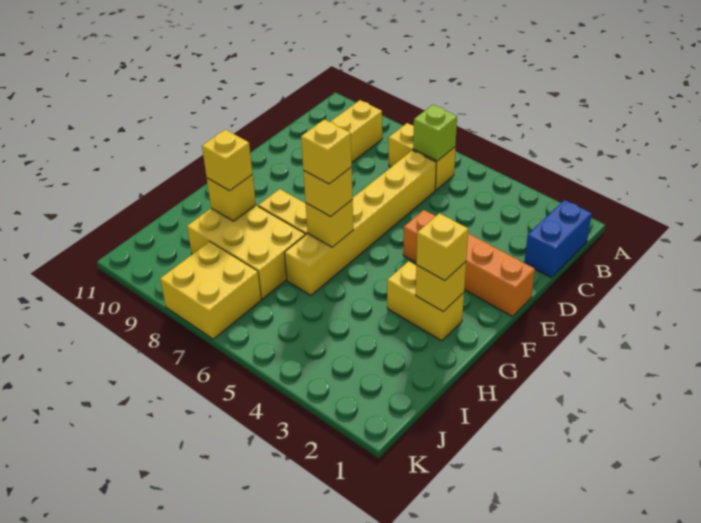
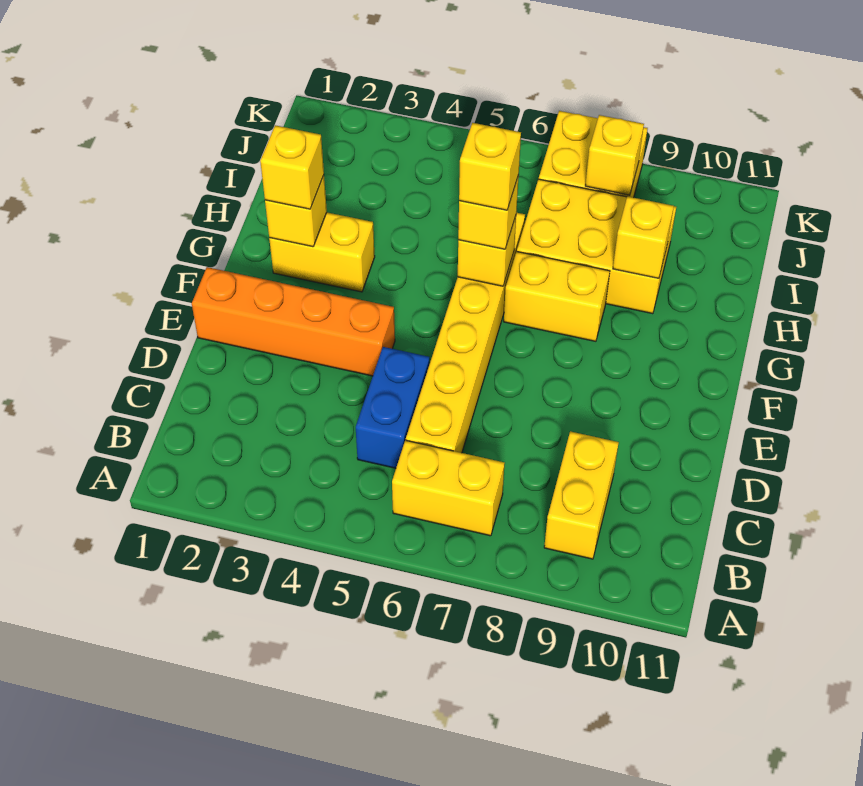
blue brick B1:C1 level 1 -> blue brick C5:D5 level 1
lime brick B6 level 2 -> none
yellow brick H9 level 3 -> yellow brick J8 level 2

